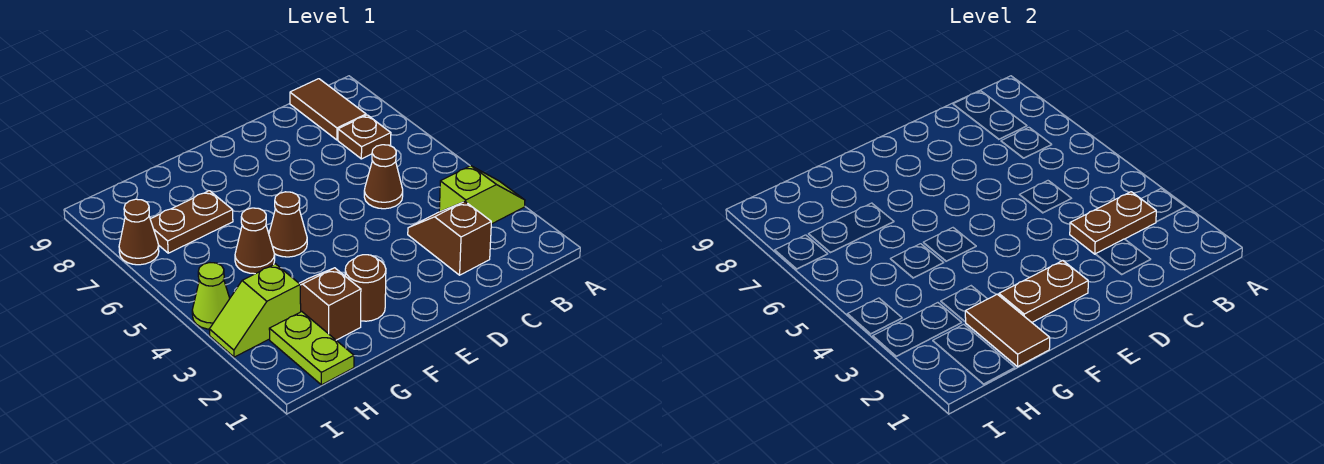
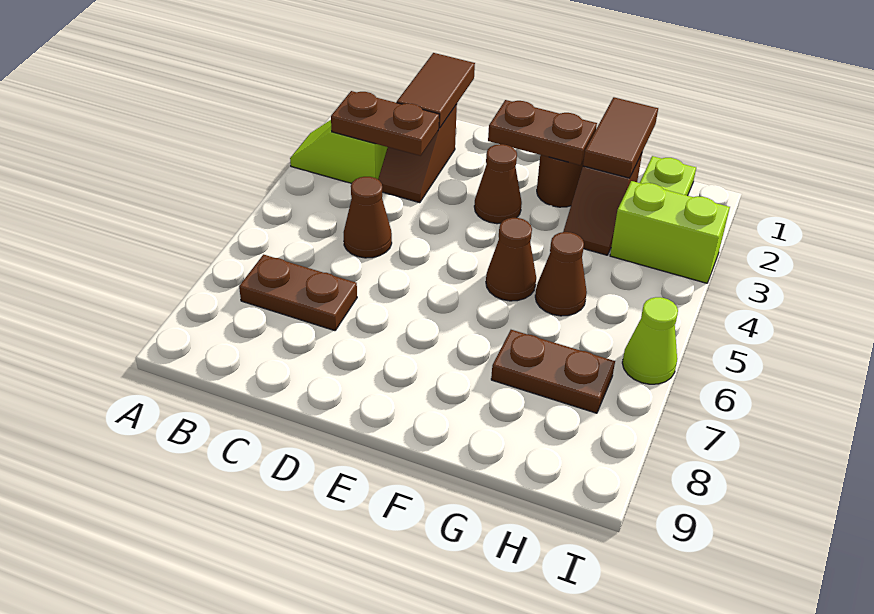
brown plate B7 level 1 -> brown plate B7:C7 level 1
brown tile B8:B9 level 1 -> brown tile C1:C2 level 2
lime slope H3:I3 level 1 top H -> lime brick H3:I3 level 1
lime cone I4 level 1 -> lime cone I6 level 1
brown cone I7 level 1 -> brown cone E3 level 1

